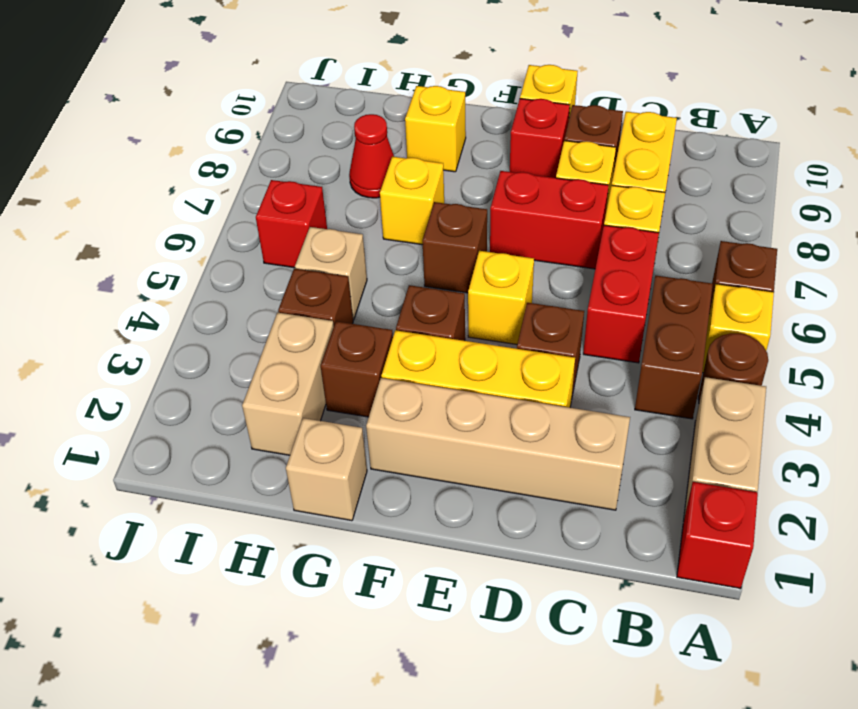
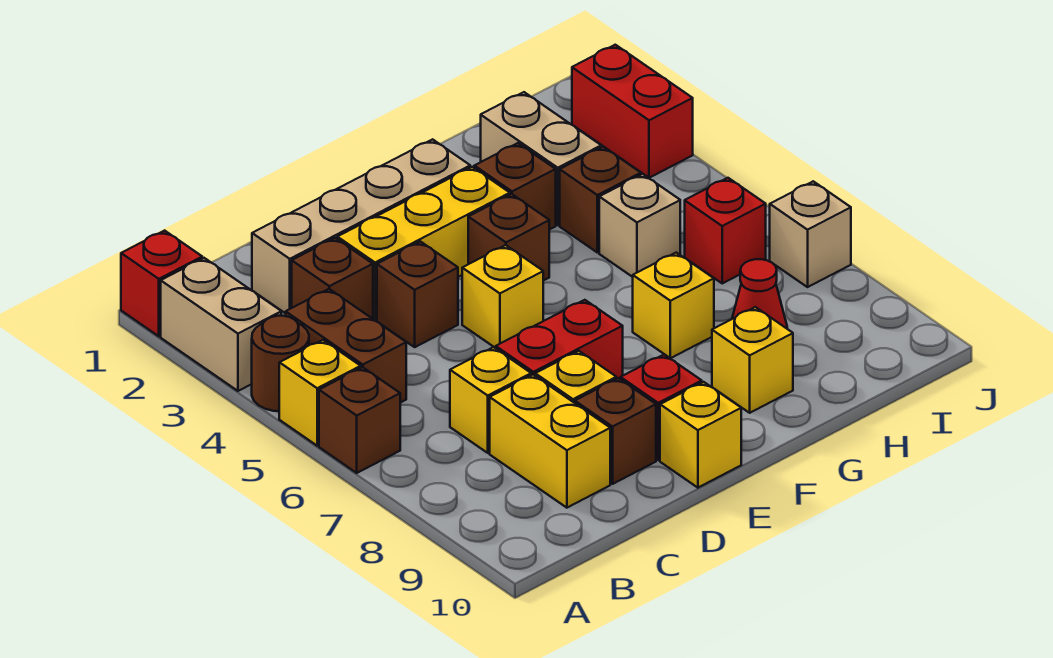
red brick C5:C6 level 1 -> red brick J2:J3 level 1
brown brick F6 level 1 -> brown brick C3 level 1
tan brick G1 level 1 -> tan brick J7 level 1

